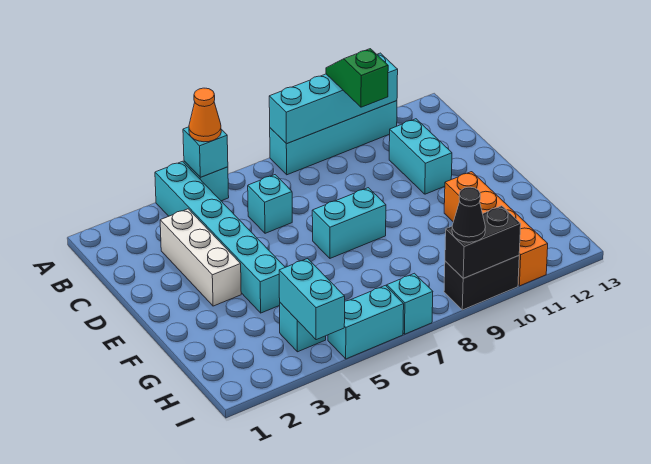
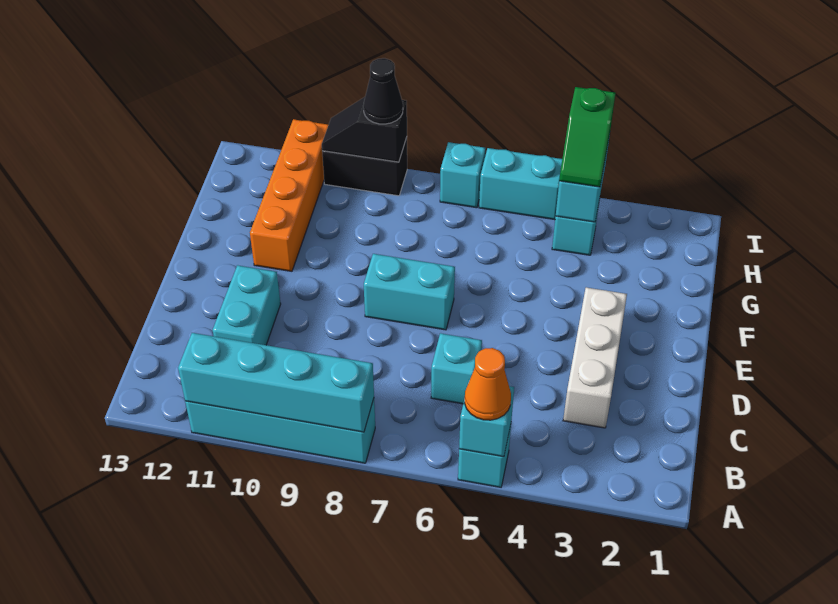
cyan brick A4:F4 level 1 -> none
green slope A10:B10 level 3 top B -> green slope H4:I4 level 3 top I
black brick I9:I10 level 2 -> black slope I9:I10 level 2 top 9

